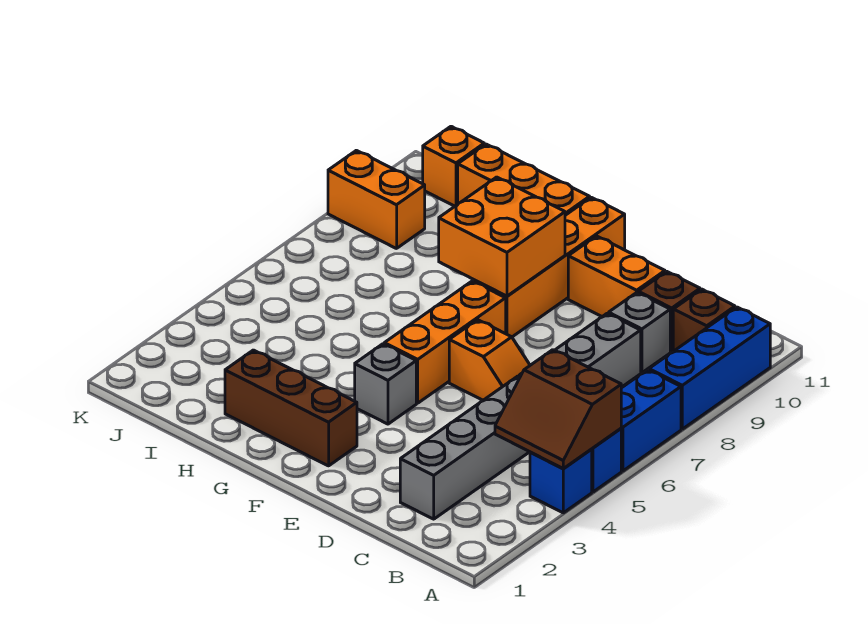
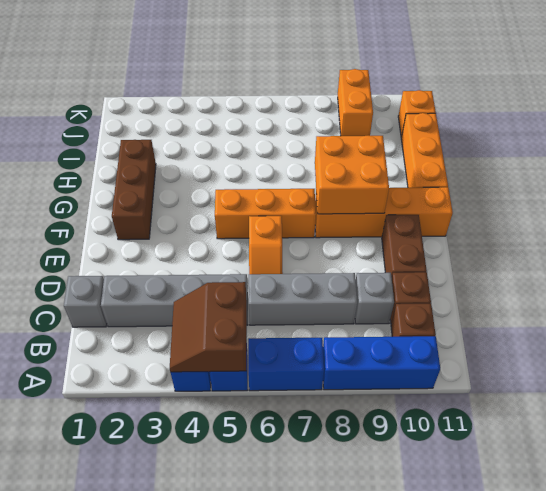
orange brick D10:E10 level 1 -> brown brick D10:E10 level 1
grey brick F4 level 1 -> grey brick C1 level 1

